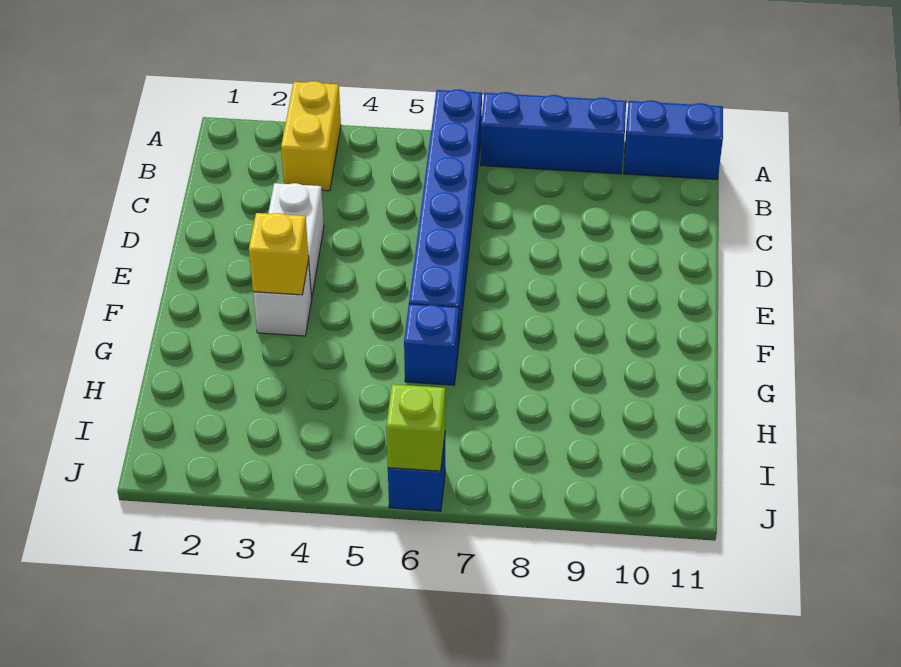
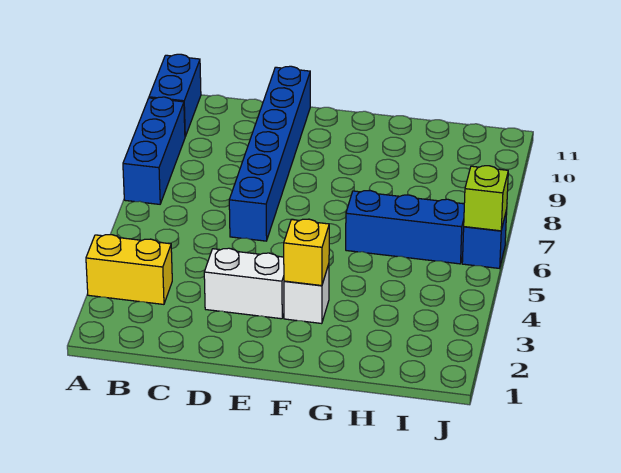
blue brick A6:F6 level 1 -> blue brick D6:D11 level 1
blue brick G6 level 1 -> blue brick G6:I6 level 1

